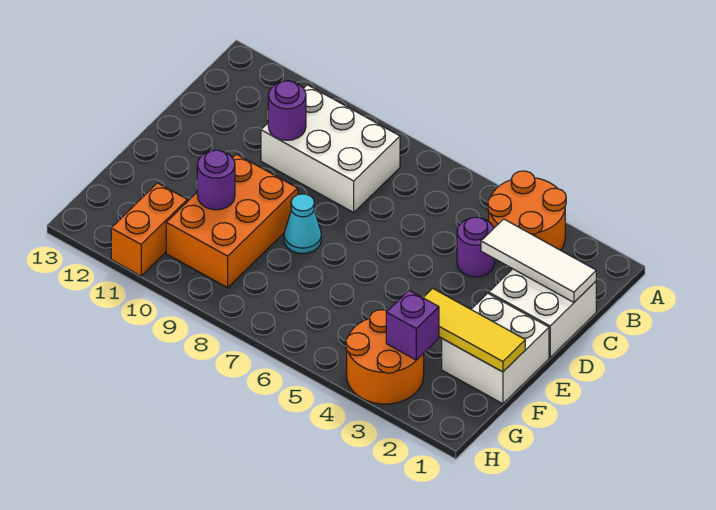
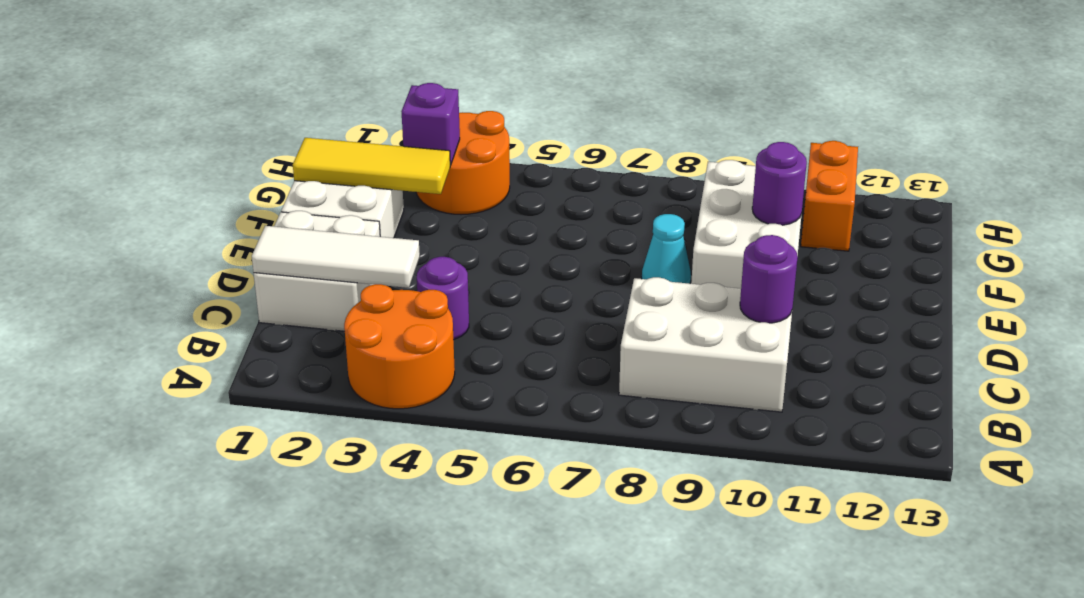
orange brick E9:G10 level 1 -> white brick E9:G10 level 1

